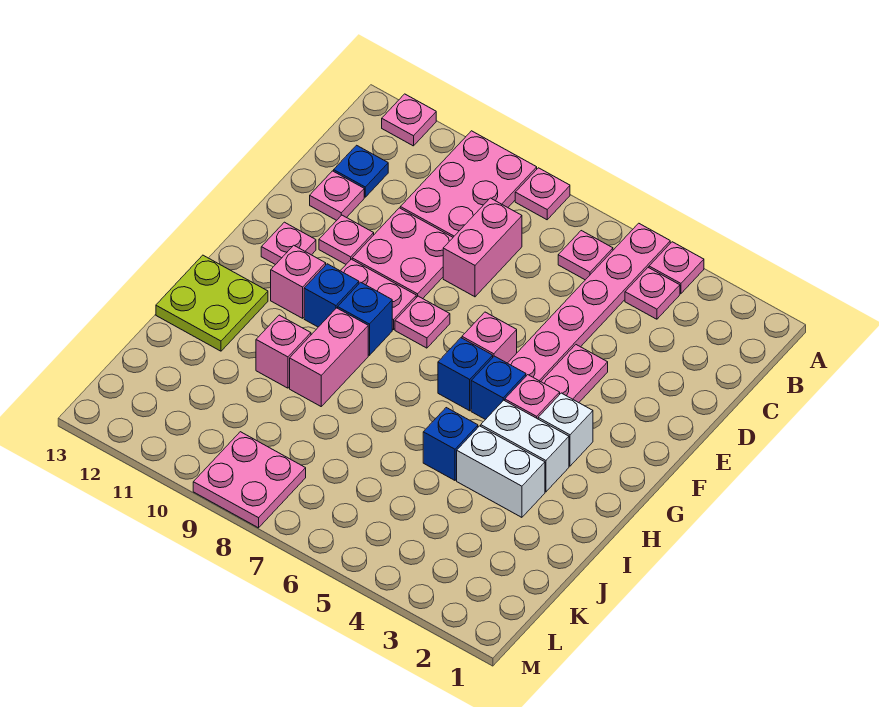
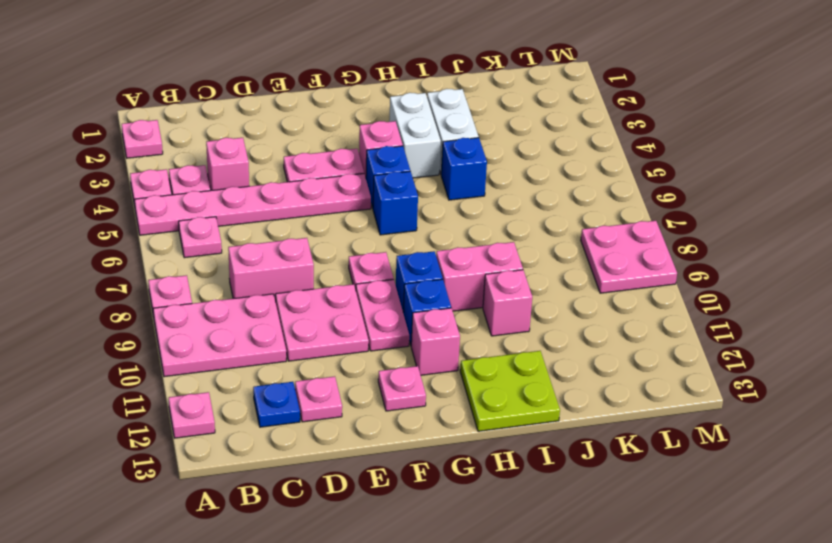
pink plate E11 level 1 -> pink plate A2 level 1
pink brick F6 level 1 -> pink brick C4 level 1
white brick G3 level 1 -> none

